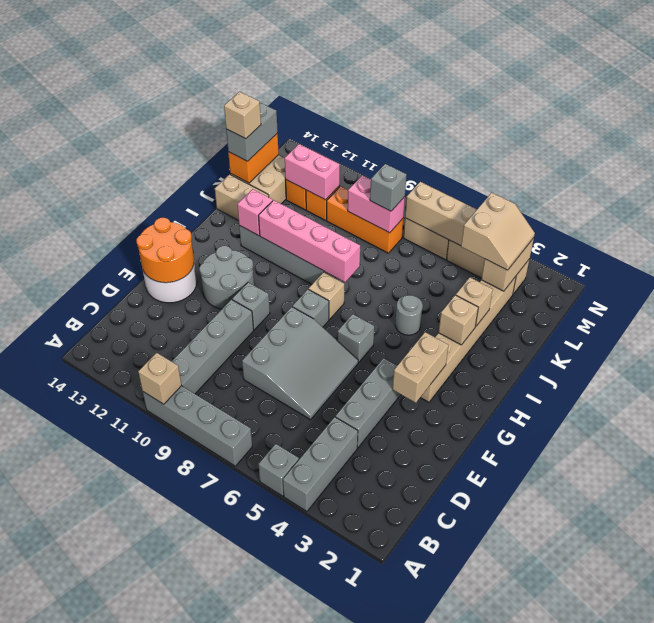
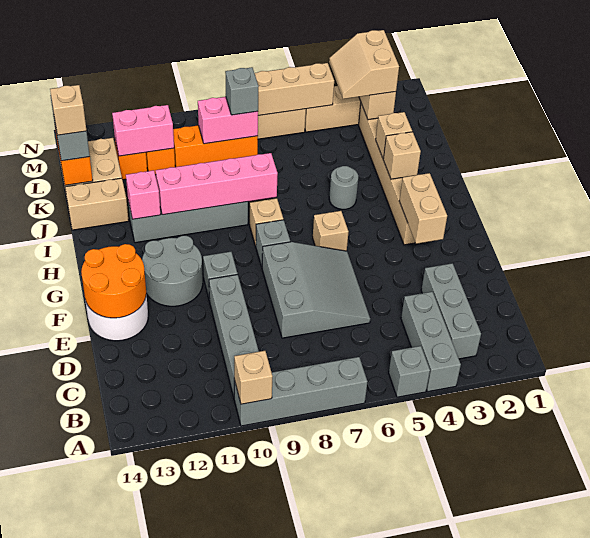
grey brick D4:F4 level 1 -> grey brick B3:D3 level 1
grey brick G6 level 1 -> tan brick G6 level 1
tan slope L3:M4 level 3 top 4 -> tan slope L3:M4 level 3 top 3

